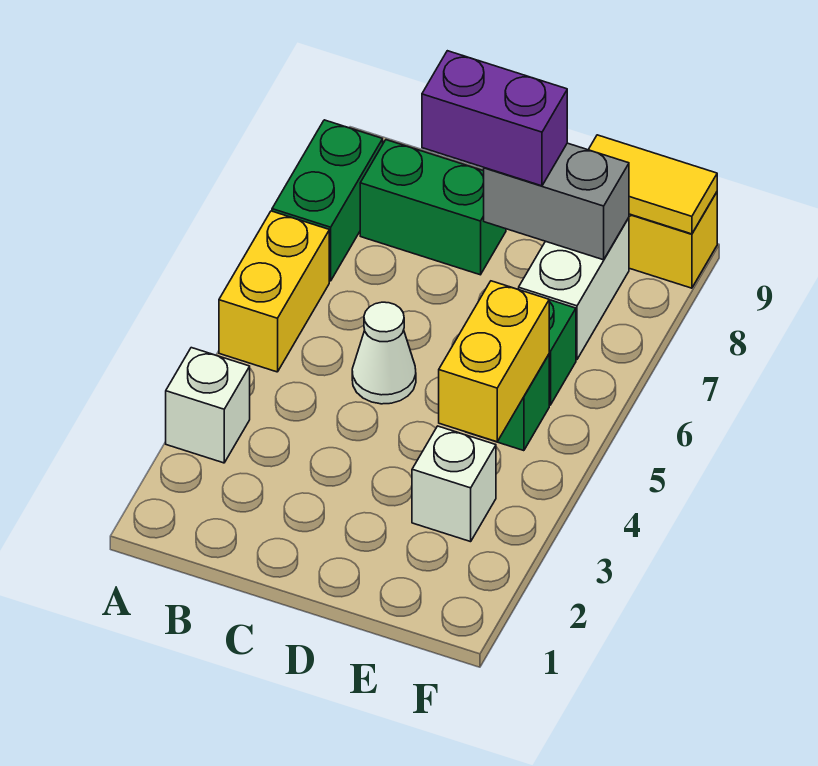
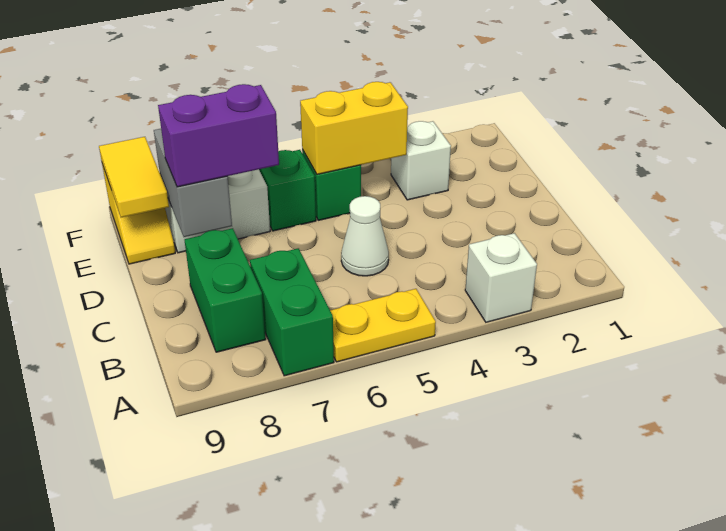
yellow brick A5:A6 level 1 -> yellow plate A5:A6 level 1
green brick A7:A8 level 1 -> green brick A7:B7 level 1
purple brick C8:D8 level 3 -> purple brick D7:D8 level 3

